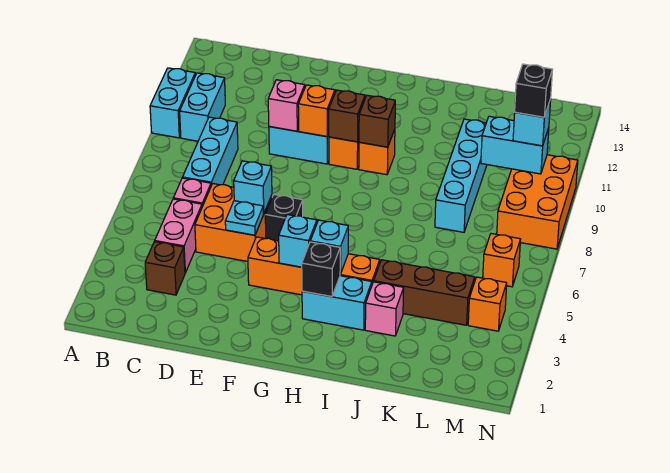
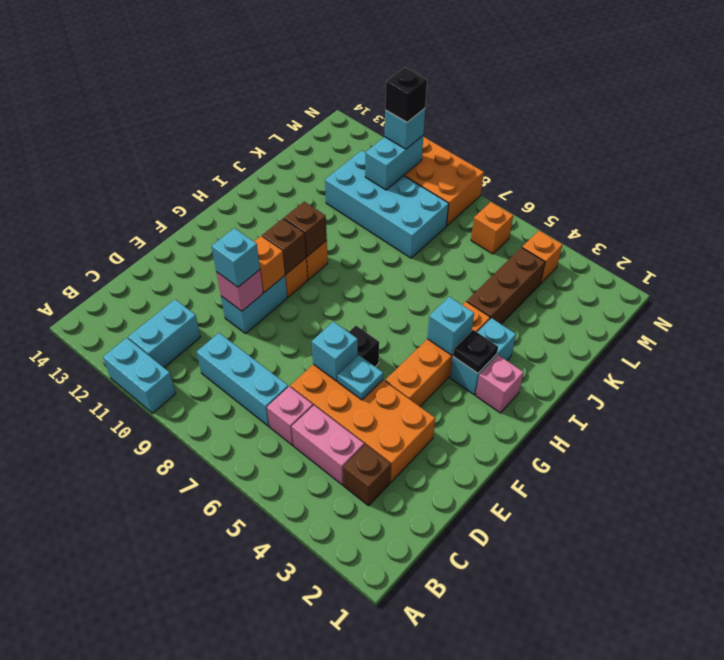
cyan brick B10:B11 level 1 -> cyan brick B11:C11 level 1
orange brick D5:E6 level 1 -> orange brick D3:E6 level 1
cyan brick G4 level 2 -> cyan brick E10 level 3
black brick H3 level 2 -> black plate H3 level 2
pink brick J3 level 1 -> pink brick H2 level 1
cyan brick K8:K11 level 1 -> cyan brick K8:L11 level 1

